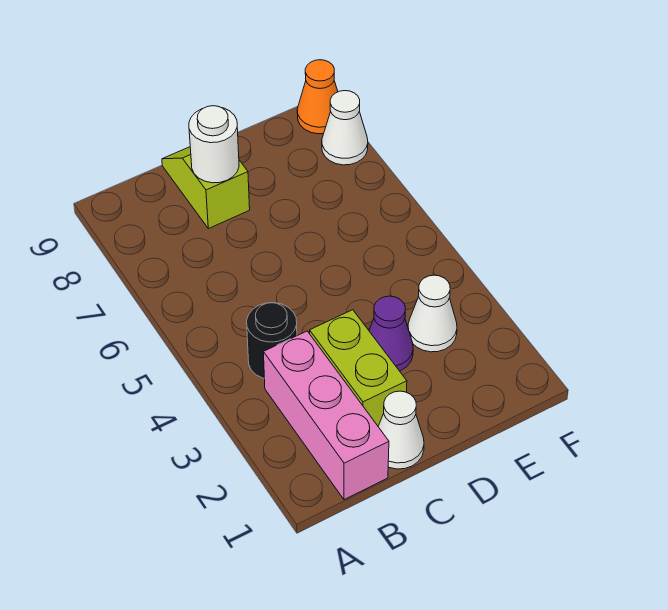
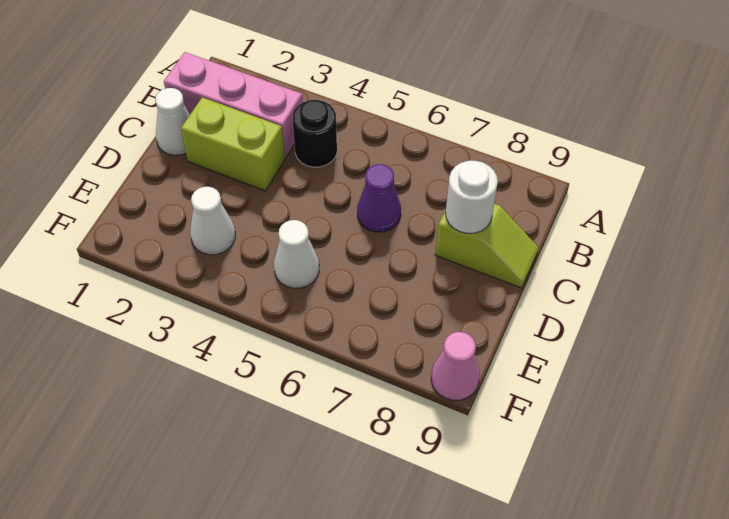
purple cone D3 level 1 -> purple cone C6 level 1
white cone F8 level 1 -> white cone E5 level 1
orange cone F9 level 1 -> pink cone F9 level 1

